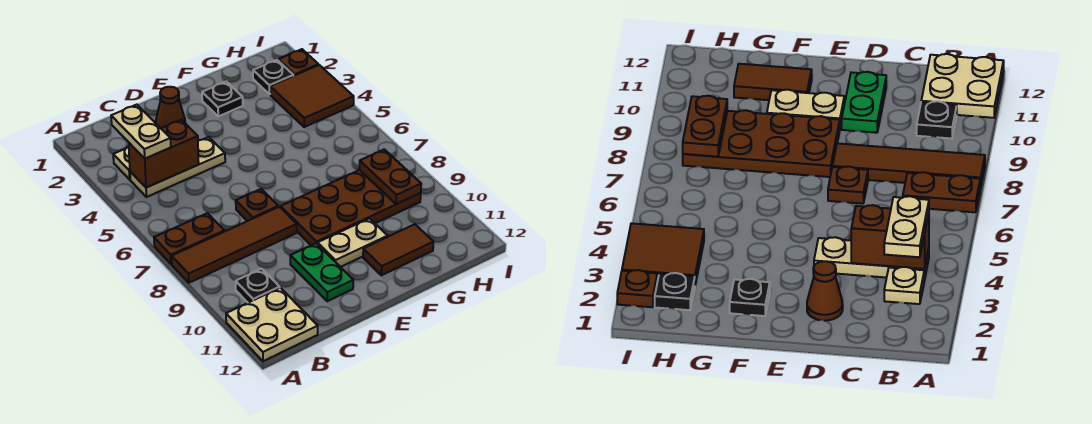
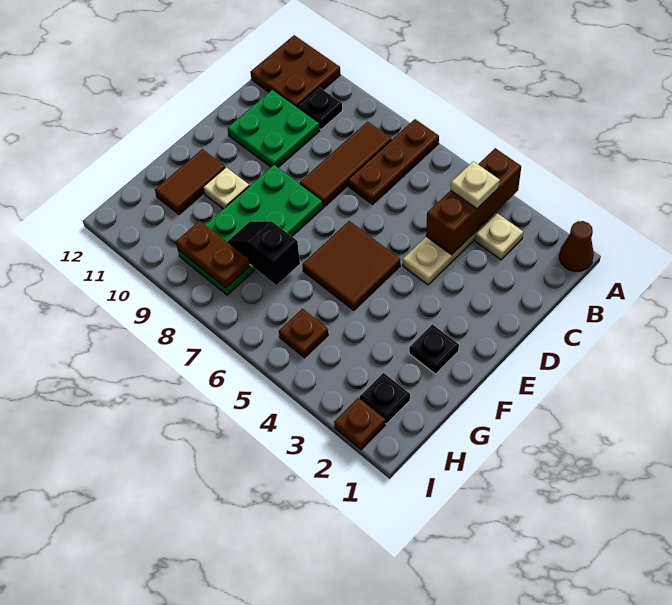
brown plate A7:B7 level 1 -> brown plate A7:C7 level 1
brown tile A8:D8 level 1 -> brown tile B8:D8 level 1
tan plate A11:B12 level 1 -> brown plate A11:B12 level 1
tan plate B3:B4 level 3 -> tan plate B4 level 3
brown brick B4:C4 level 2 -> brown brick A4:C4 level 2
brown cone D2 level 1 -> brown cone A1 level 1
brown plate D7 level 1 -> brown plate H5 level 1
green plate D10:D11 level 1 -> green plate C10:D11 level 1
brown plate E8:H9 level 1 -> green plate E8:H9 level 1
tan plate E10:F10 level 1 -> tan plate F10 level 1
none -> black slope G7:G8 level 2 top 7
brown tile H3:I4 level 1 -> brown tile E5:F6 level 1

